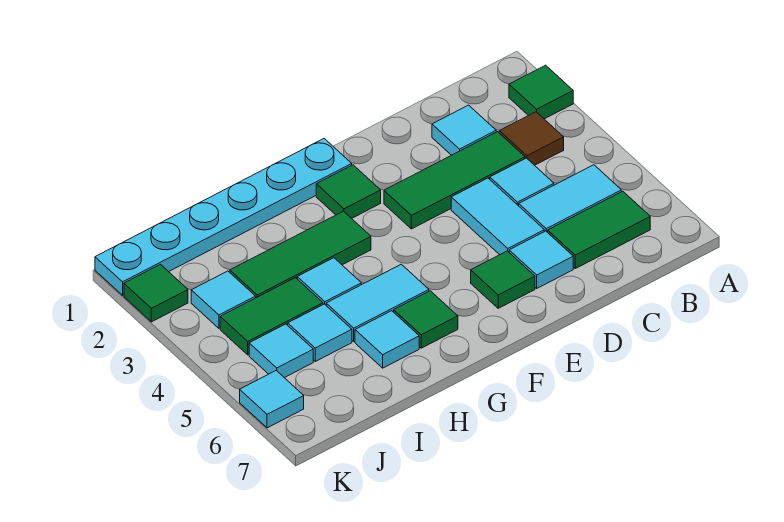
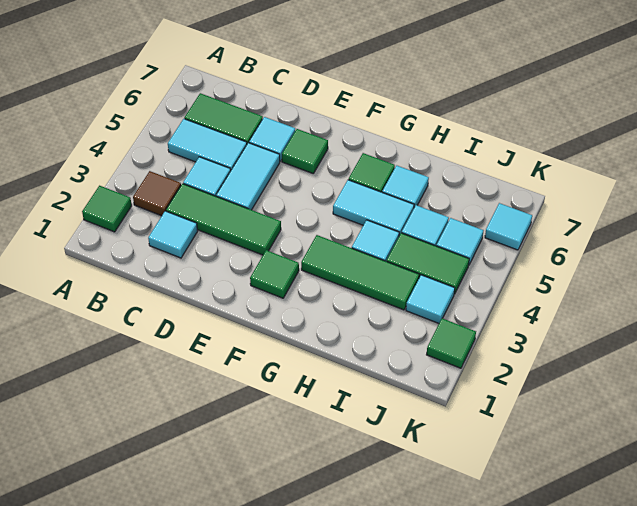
cyan plate F1:K1 level 1 -> none

